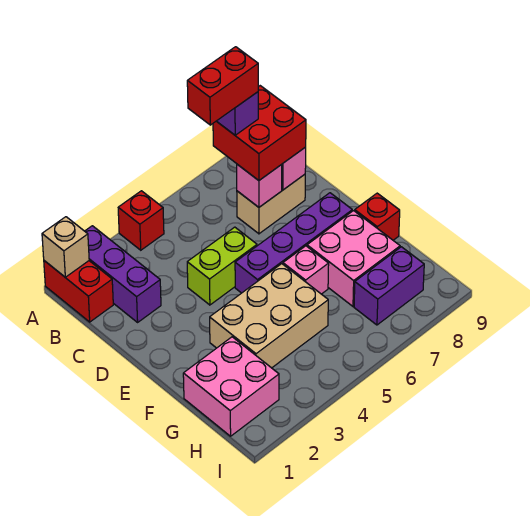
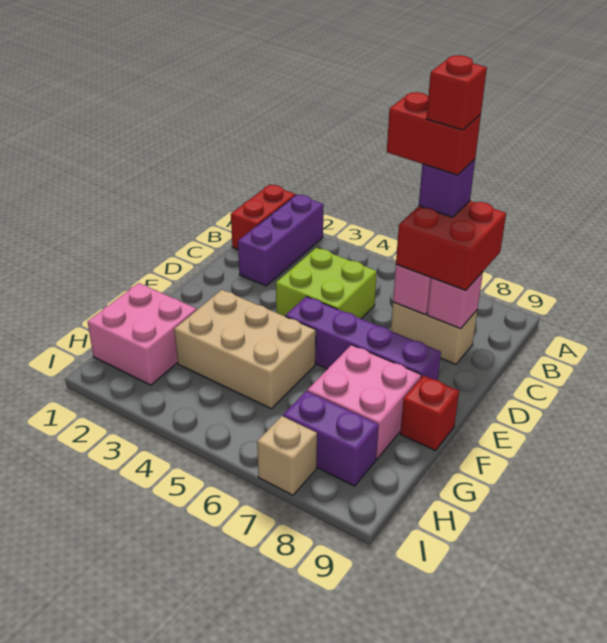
tan brick A1 level 2 -> tan brick I7 level 1
red brick A4 level 1 -> red brick B7 level 6
lime brick D4:D5 level 1 -> lime brick C4:D5 level 1
pink brick F6 level 1 -> none

